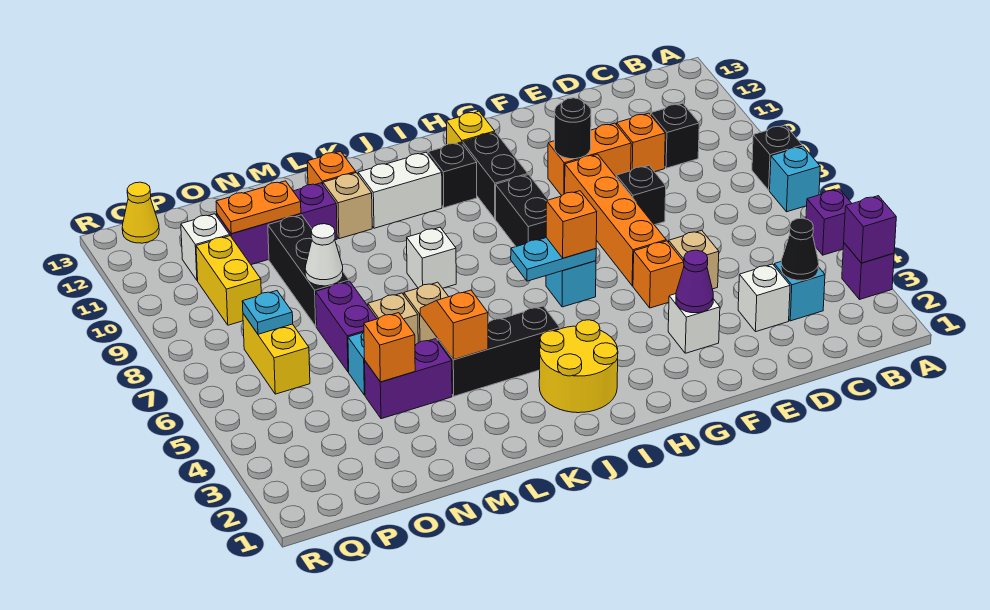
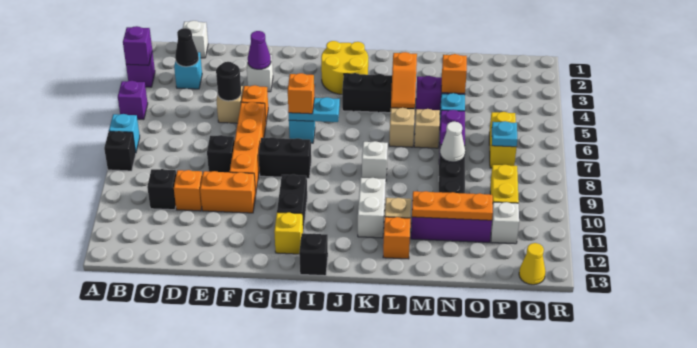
white brick D3 level 1 -> white brick C1 level 1
black round brick F10 level 2 -> black round brick E5 level 2
black brick H8:H9 level 1 -> black brick G8:H8 level 1
black brick I11 level 1 -> black brick I13 level 1
white brick J11:K11 level 1 -> white brick K10:K11 level 1
orange plate N11:O11 level 2 -> orange plate M11:O11 level 2

